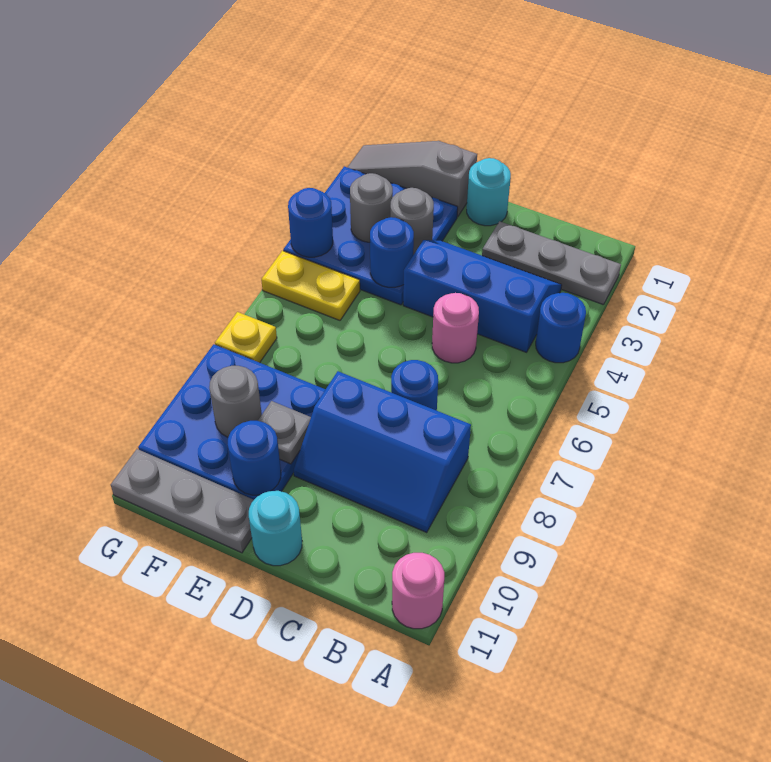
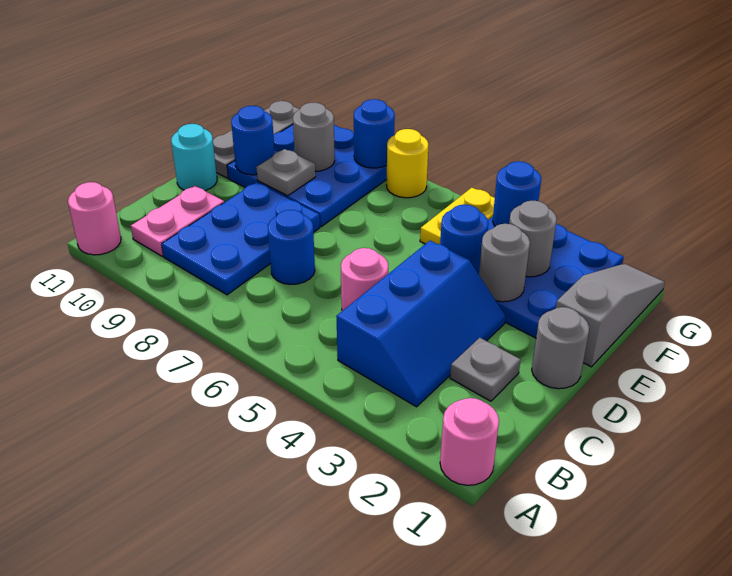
none -> pink round brick A1 level 1
grey plate A2:C2 level 1 -> grey plate C2 level 1
blue round brick A4 level 1 -> blue round brick G8 level 2
blue slope B8:D9 level 1 top 8 -> blue plate B8:D9 level 1
none -> pink plate B10:C10 level 1
cyan round brick D1 level 1 -> grey round brick D1 level 1
yellow plate G7 level 1 -> yellow round brick G7 level 1

